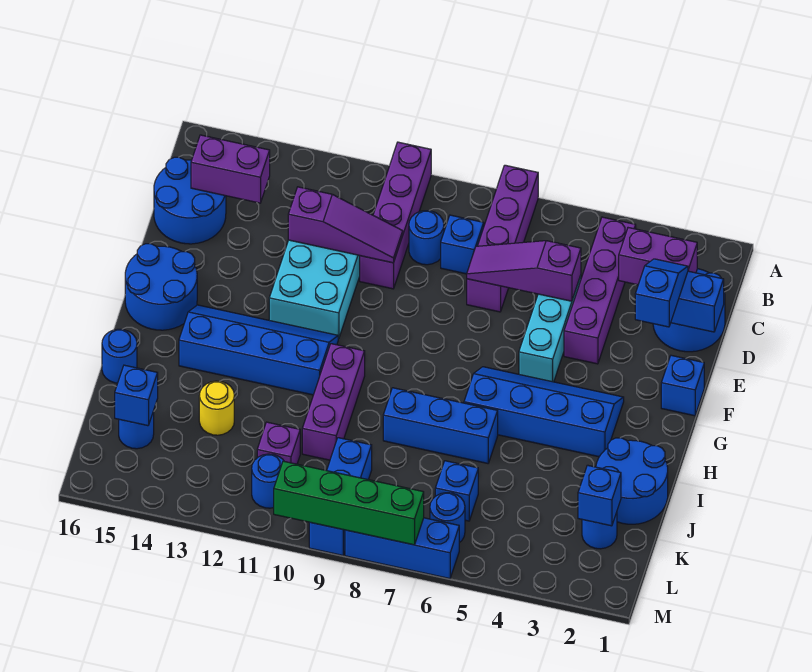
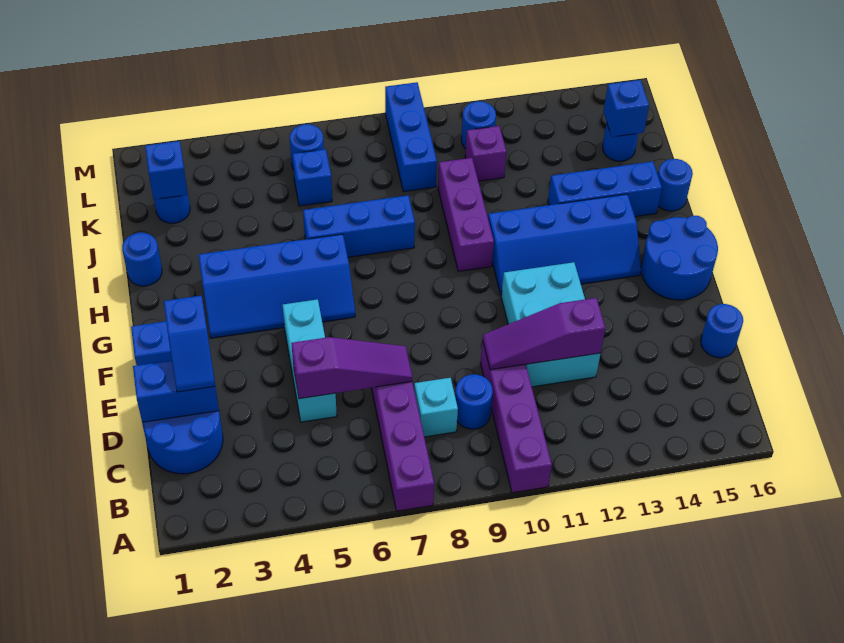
purple brick B4:E4 level 1 -> none
purple brick C2:C3 level 2 -> none
blue brick C8 level 1 -> cyan brick C8 level 1
purple brick C14:C15 level 2 -> none
blue round brick C15:D16 level 1 -> blue round brick D16 level 1
blue round brick I1:J2 level 1 -> blue round brick I1 level 1
yellow round brick J13 level 1 -> none
blue brick M6:M8 level 1 -> blue brick I13:I15 level 1
green brick M7:M10 level 2 -> none

